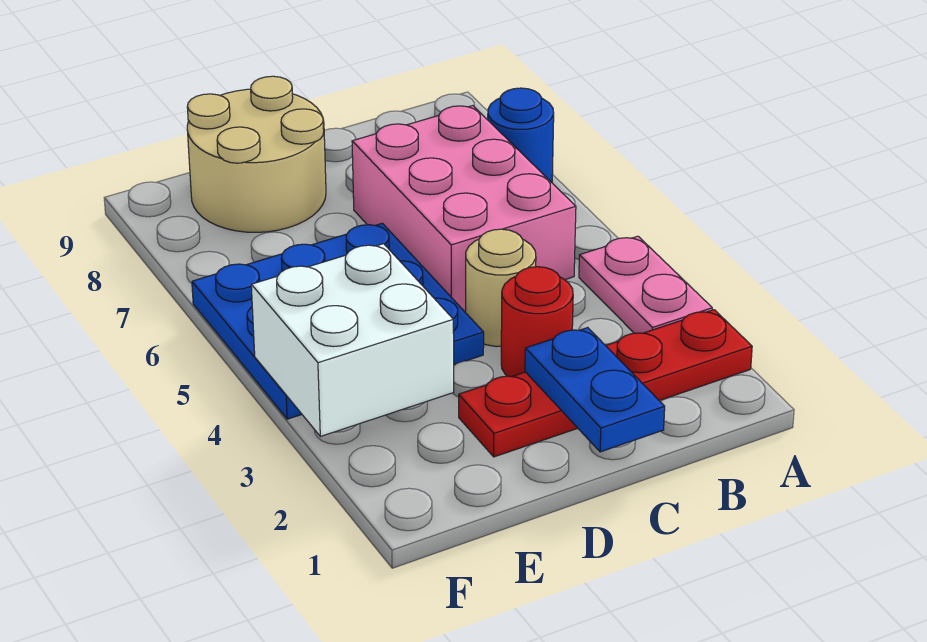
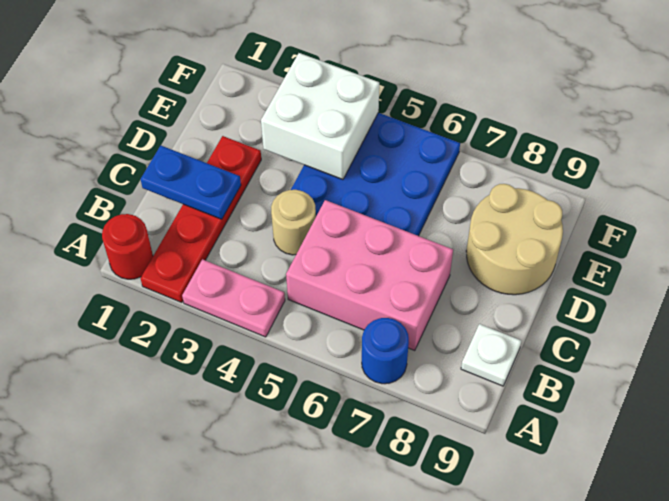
none -> white plate B9 level 1
red round brick C3 level 1 -> red round brick A1 level 1

